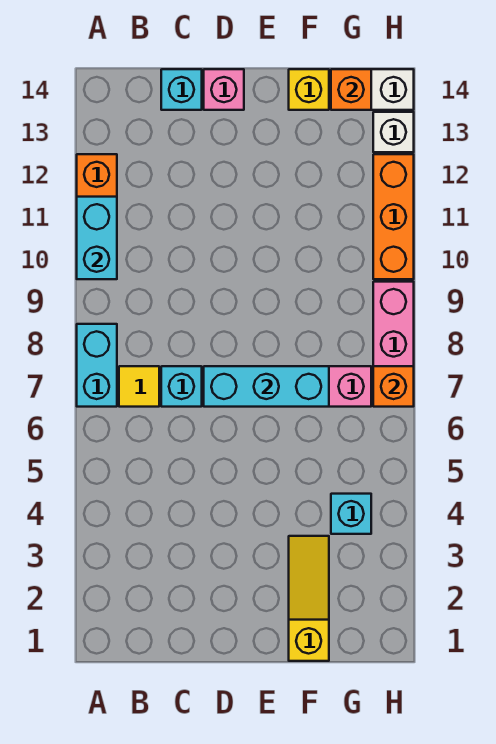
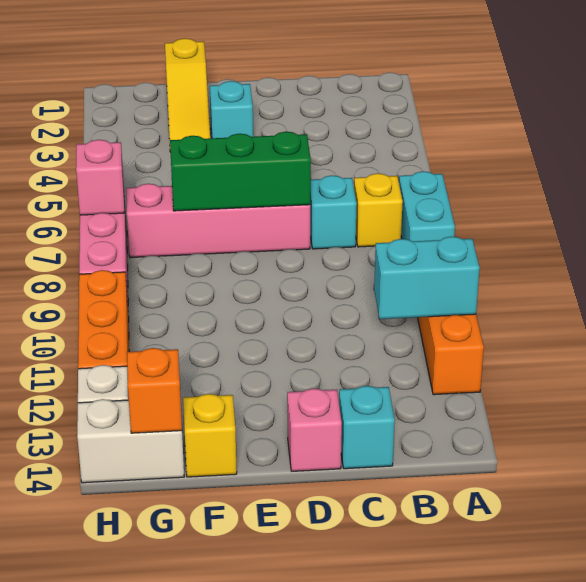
cyan brick A10:A11 level 2 -> cyan brick A11:B11 level 2
yellow tile B7 level 1 -> yellow brick B7 level 1
cyan brick D7:F7 level 2 -> green brick D7:F7 level 2
cyan brick G4 level 1 -> cyan brick E3 level 1
orange brick H7 level 2 -> pink brick H7 level 2

